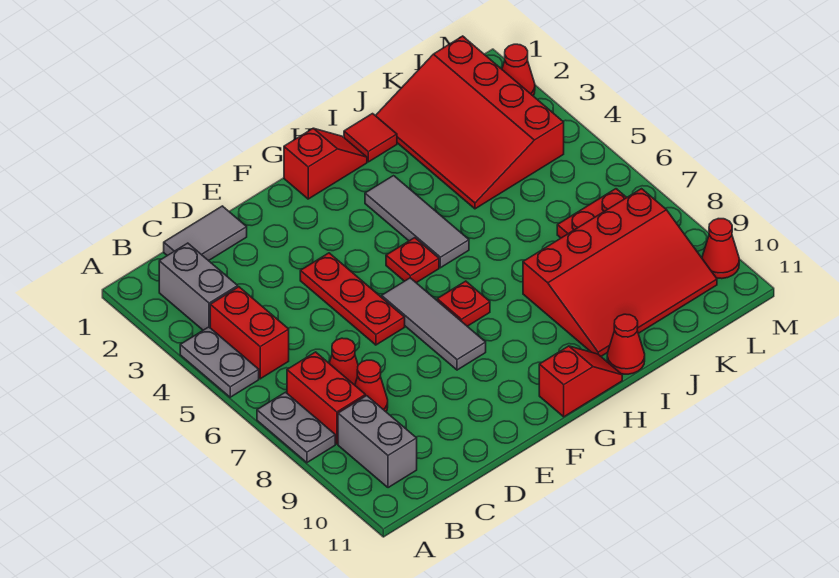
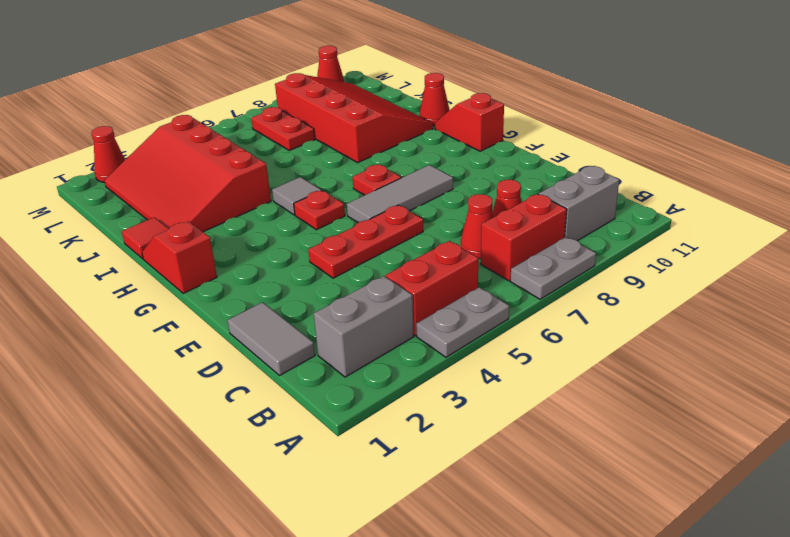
grey tile H3:H5 level 1 -> grey tile H5 level 1
red slope J1:L4 level 1 top L -> red slope I2:L4 level 1 top 4

